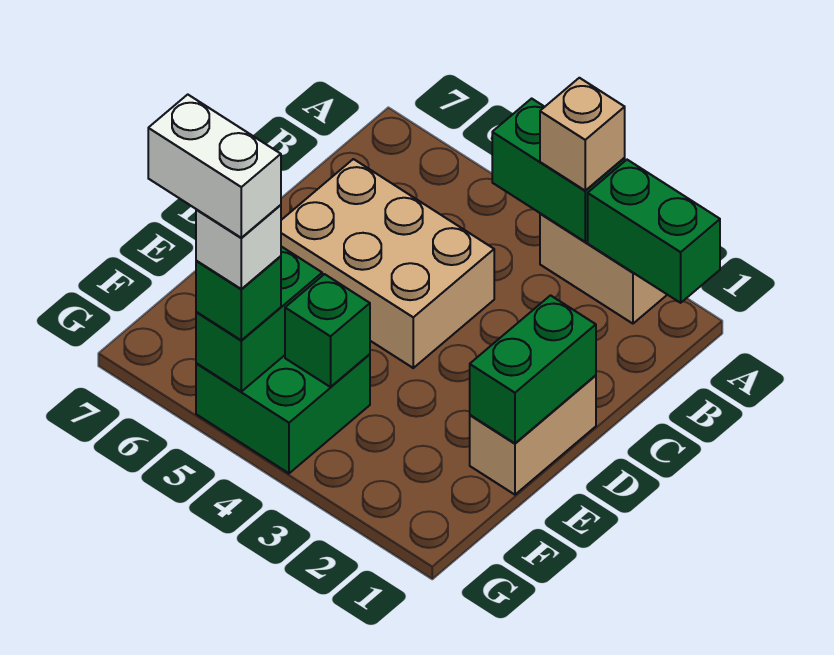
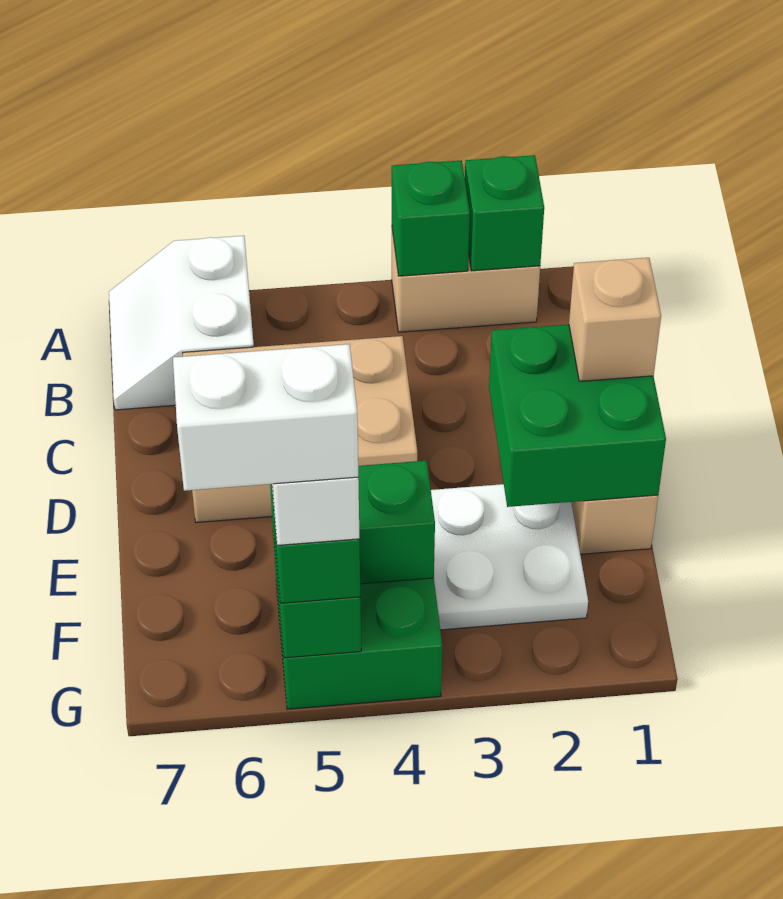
green brick A1:A2 level 2 -> green brick A2 level 2
green brick A3:A4 level 2 -> green brick A3 level 2
tan brick A3 level 3 -> tan brick D1 level 3
none -> white slope A6:B7 level 1 top 6
green brick D1:E1 level 2 -> green brick D1:E2 level 2
none -> white plate E2:F3 level 1

